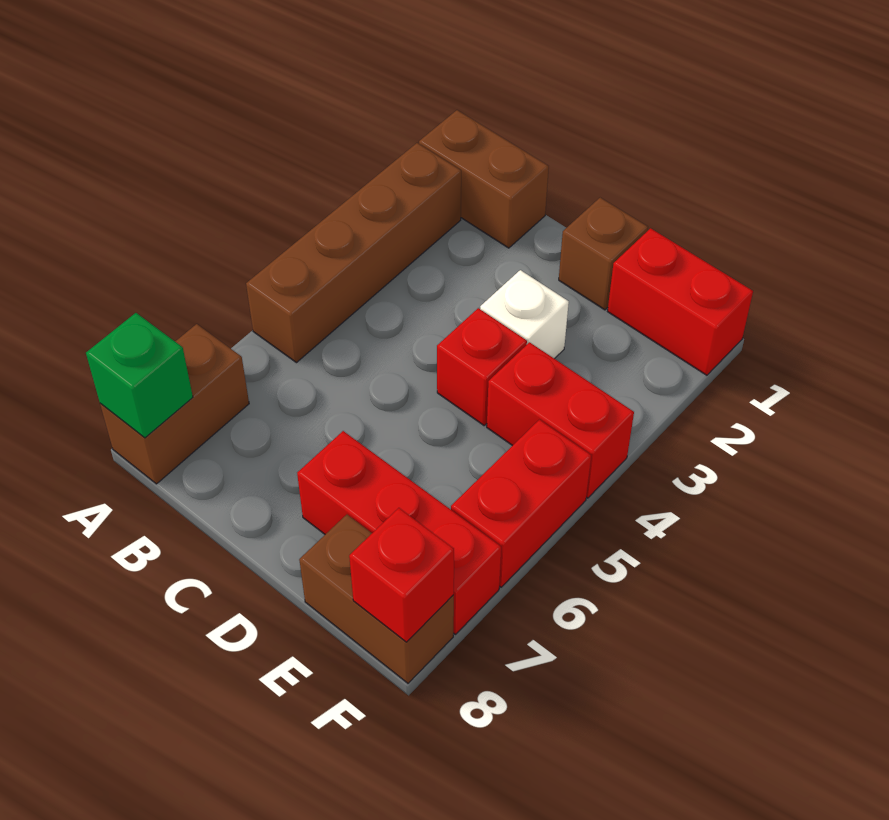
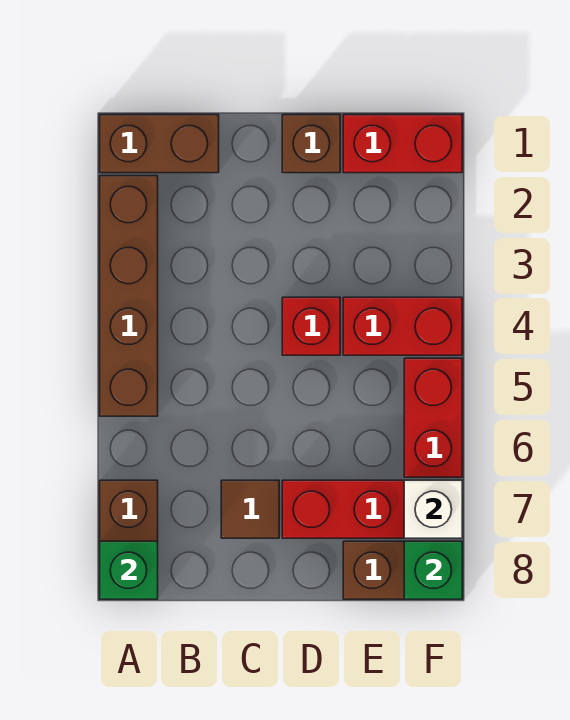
none -> brown tile C7 level 1
white brick D3 level 1 -> white brick F7 level 2
red brick F8 level 2 -> green brick F8 level 2

